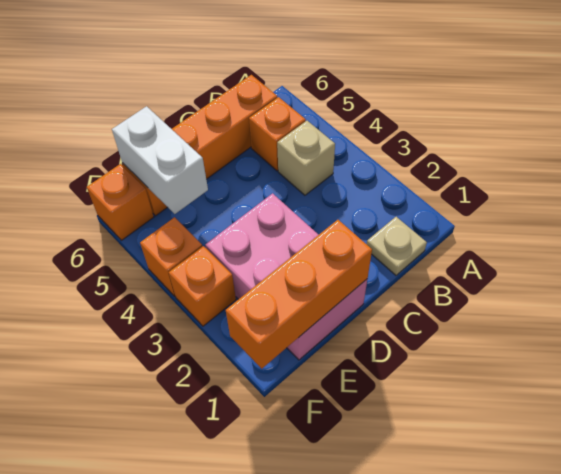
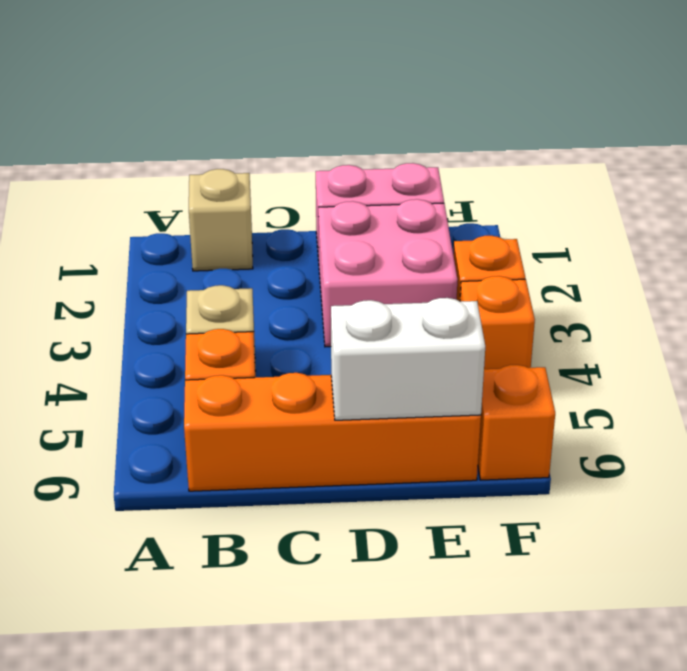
tan plate B1 level 1 -> tan brick B1 level 1
orange brick D1:F1 level 2 -> none
white brick E5:E6 level 2 -> white brick D6:E6 level 2

